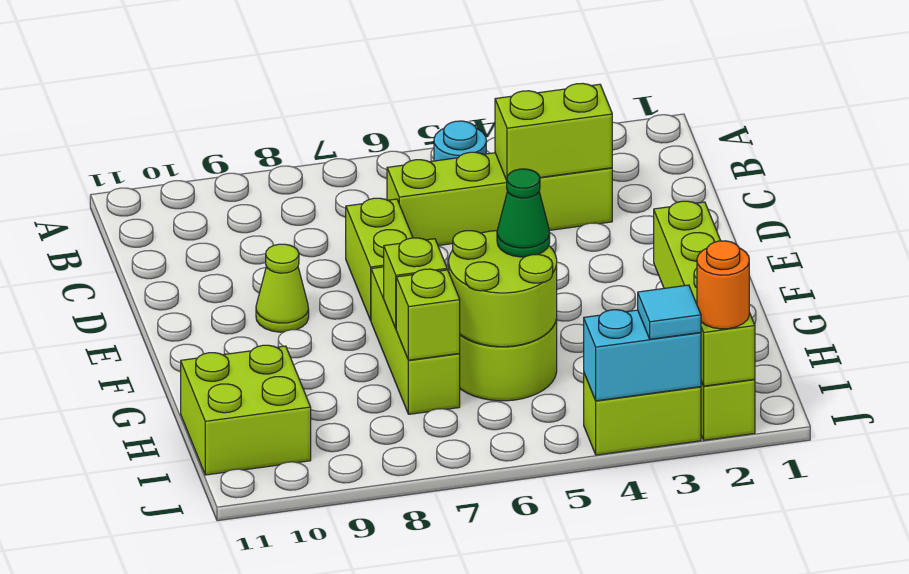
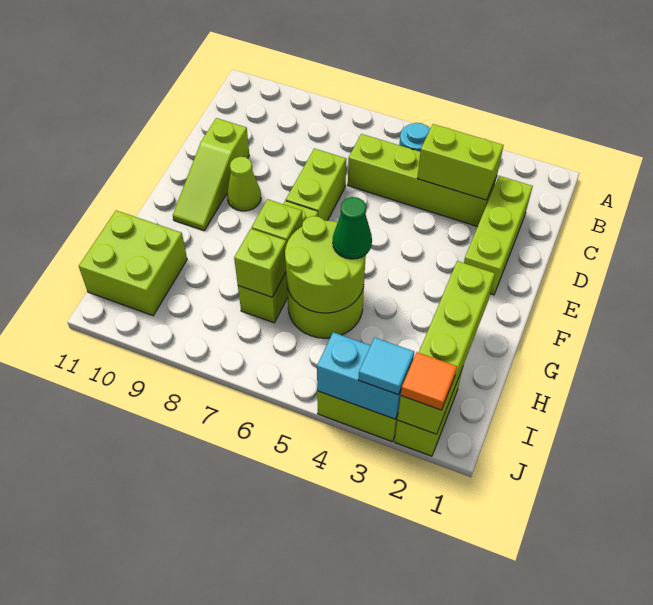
none -> lime brick C2:E2 level 1
none -> lime slope D10:F10 level 1 top D
orange round brick J2 level 3 -> orange tile J2 level 3

